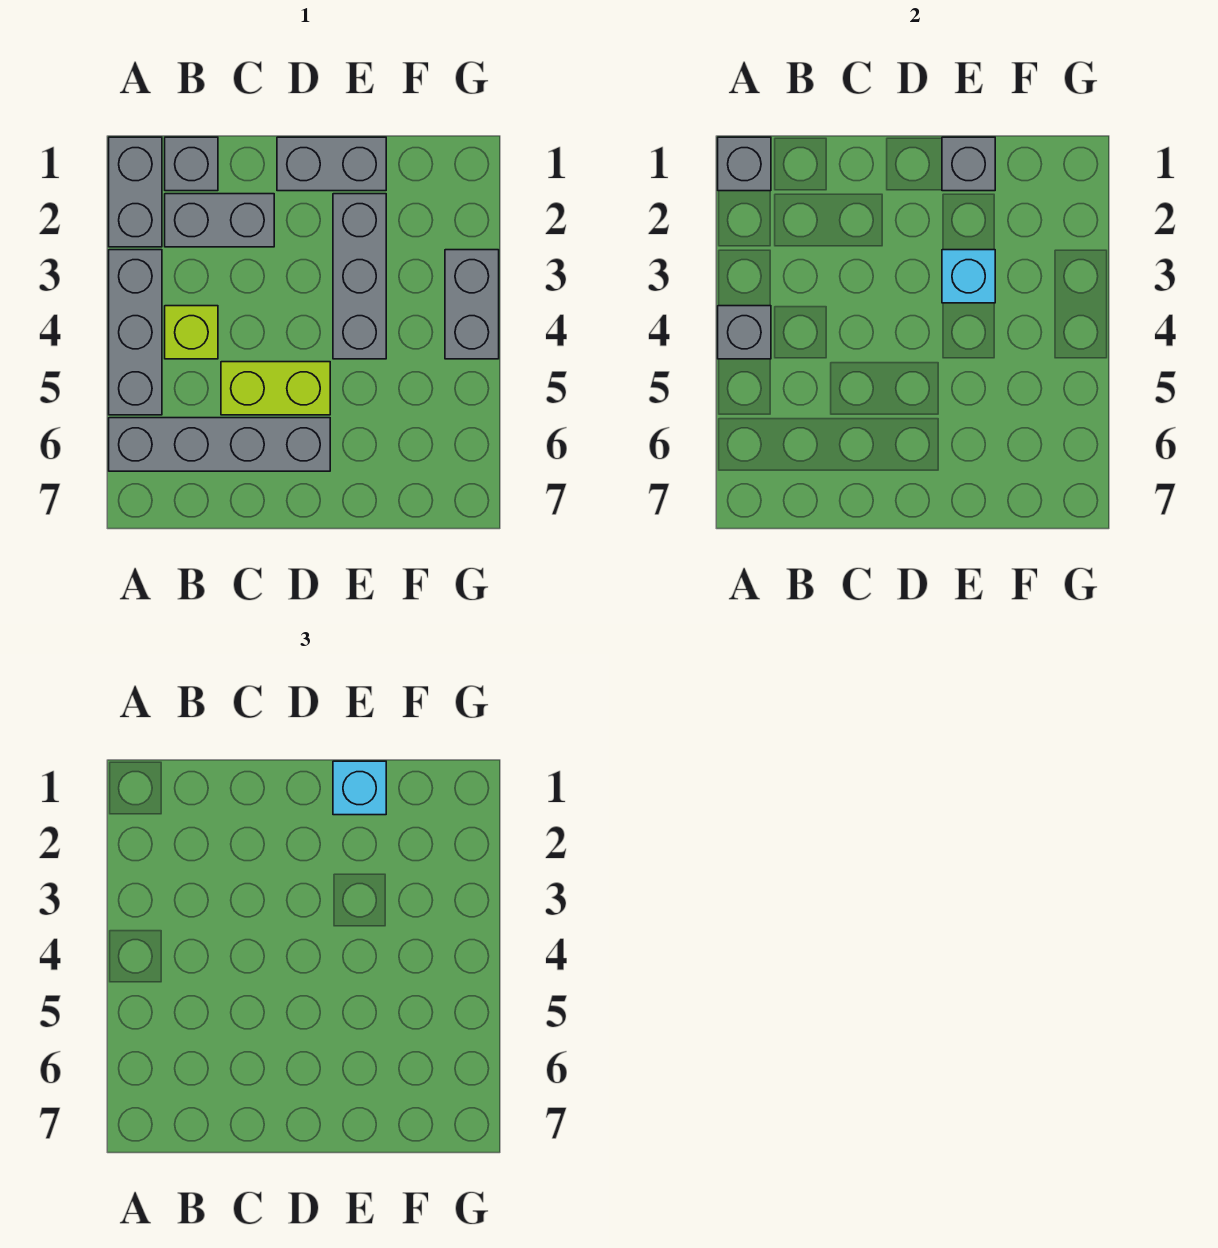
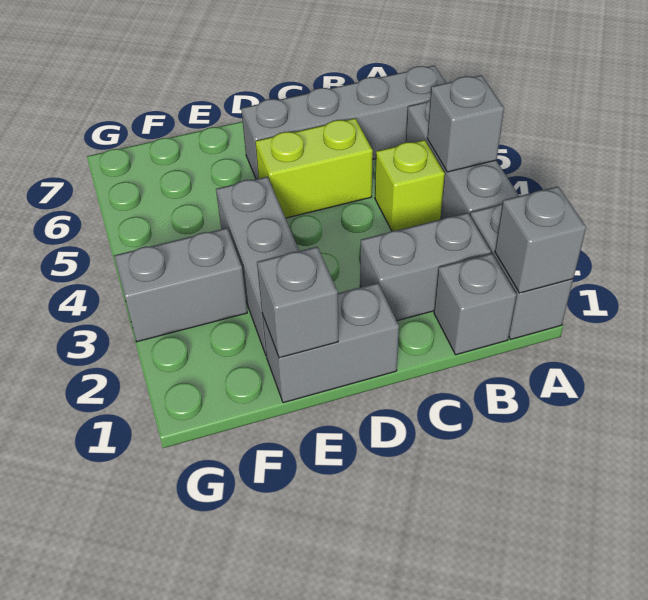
cyan brick E1 level 3 -> none
cyan brick E3 level 2 -> none
grey brick G3:G4 level 1 -> grey brick F3:G3 level 1

